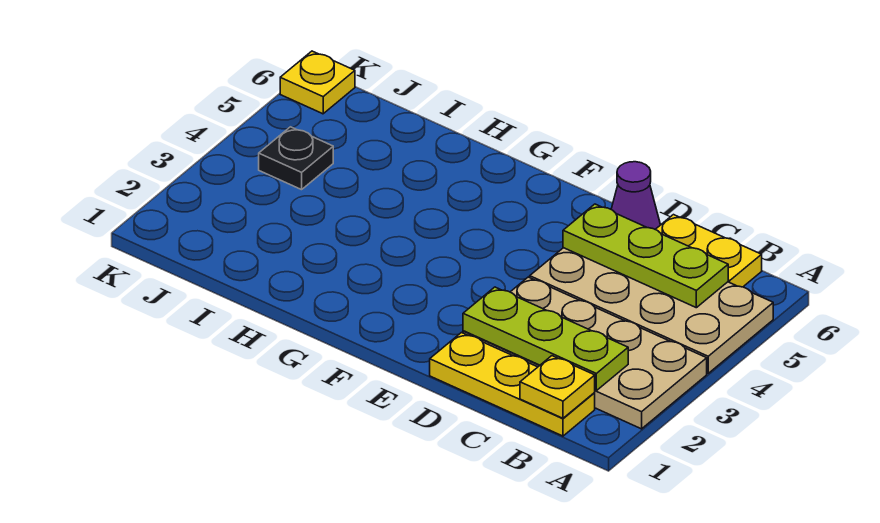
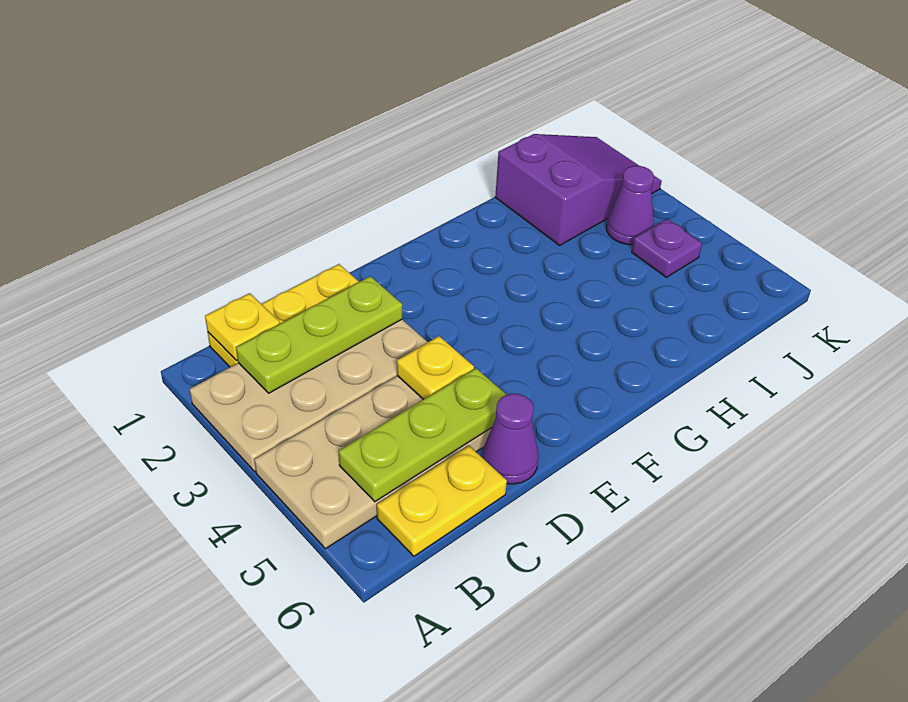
none -> purple slope I1:K2 level 1 top I
none -> purple cone J3 level 1
black plate J4 level 1 -> purple plate J4 level 1
yellow plate K6 level 1 -> yellow plate D4 level 2

